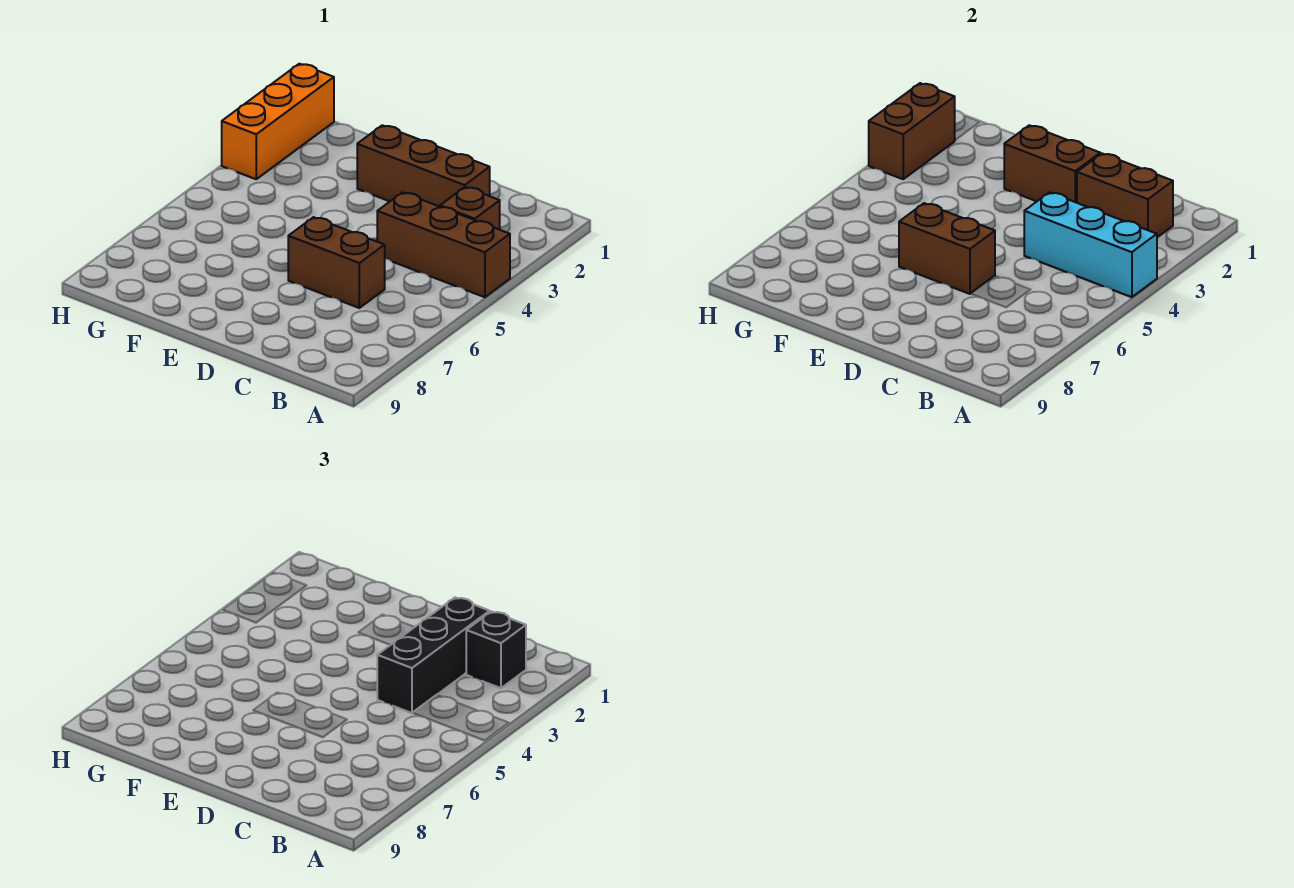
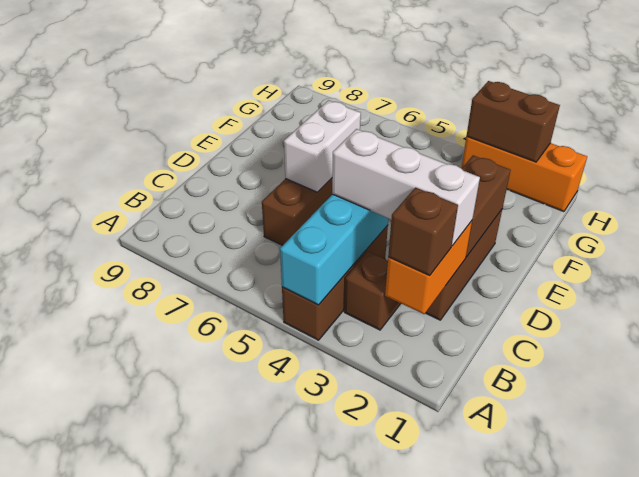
brown brick B2:C2 level 2 -> orange brick B2:C2 level 2
black brick B2 level 3 -> brown brick B2 level 3
black brick C2:C4 level 3 -> white brick C2:C4 level 3
brown brick D6:E6 level 2 -> white brick D6:E6 level 2

